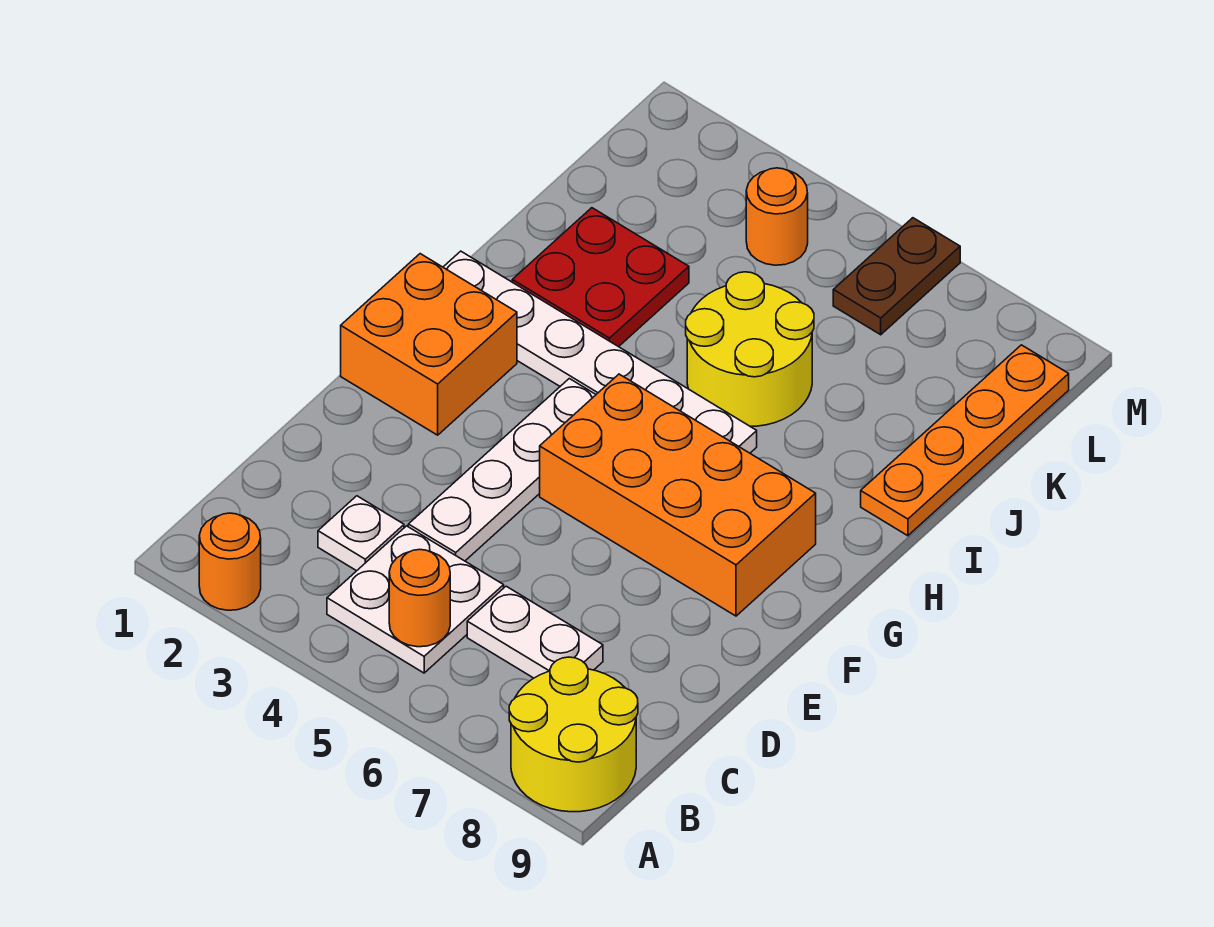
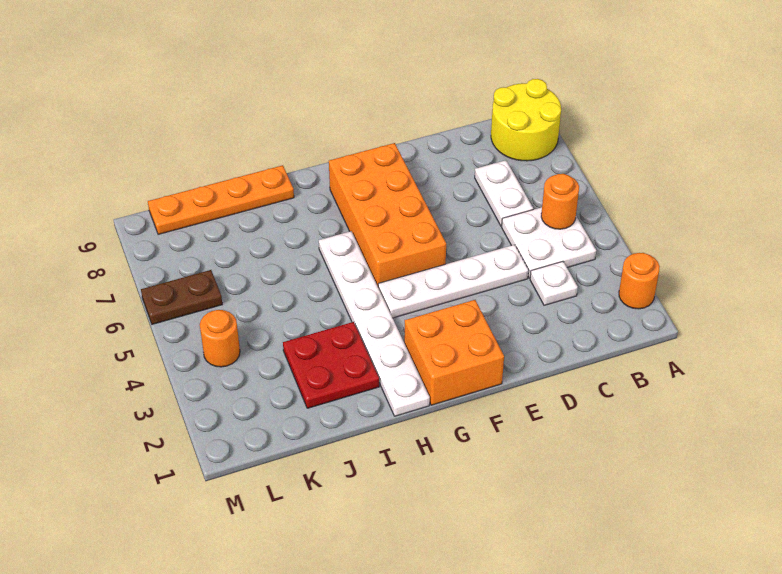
yellow round brick I5:J6 level 1 -> none

